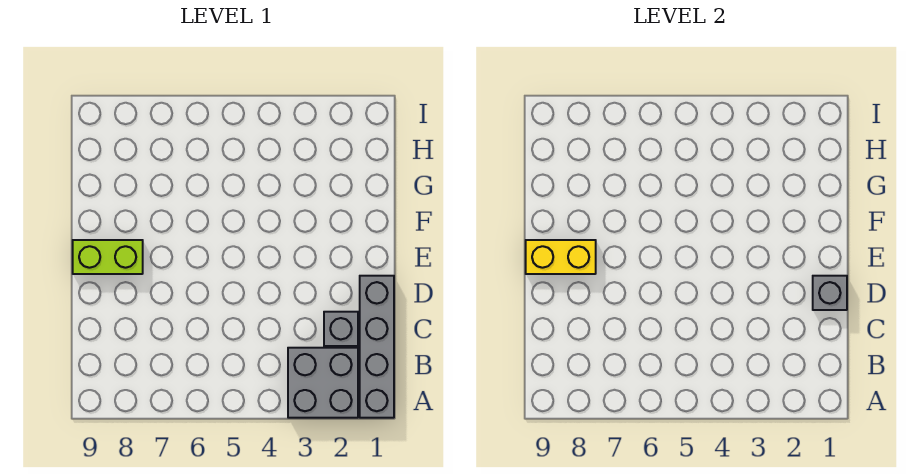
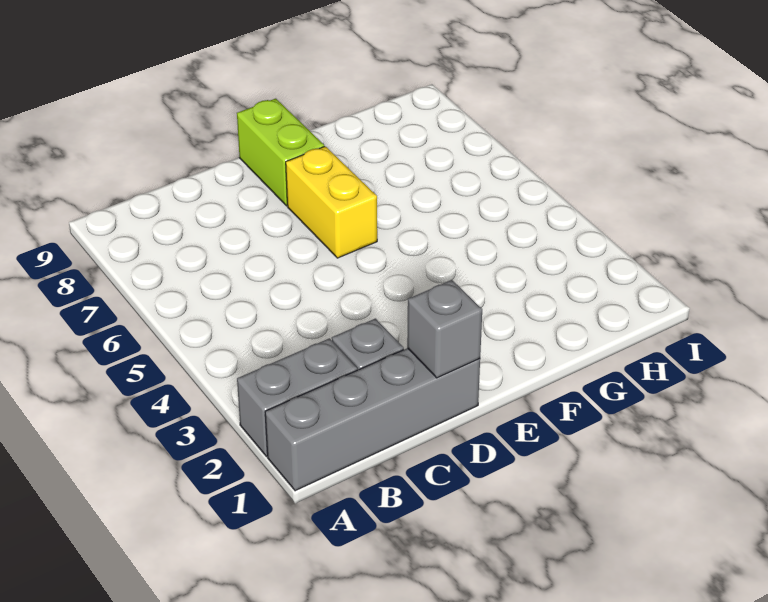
grey brick A2:B3 level 1 -> grey brick A2:B2 level 1
yellow brick E8:E9 level 2 -> yellow brick E6:E7 level 1

